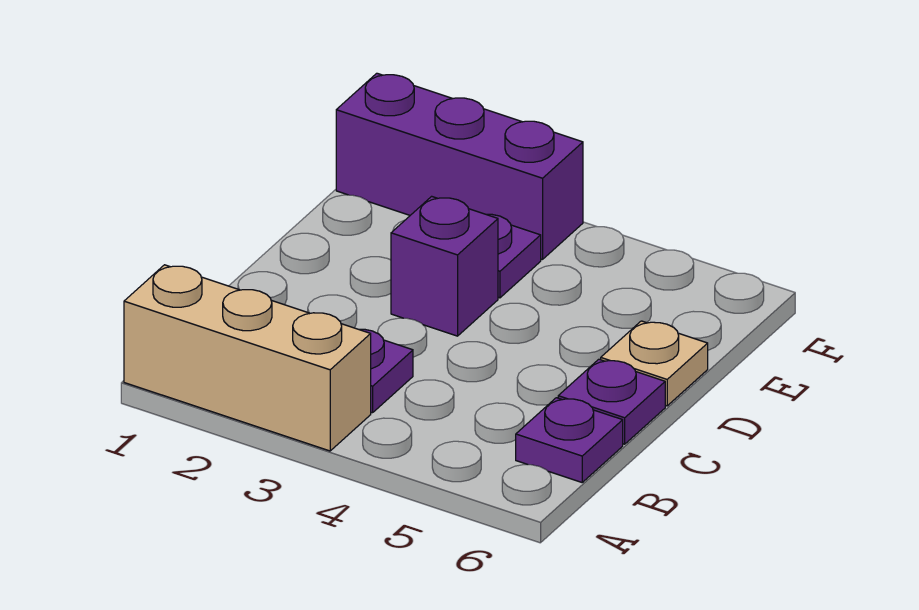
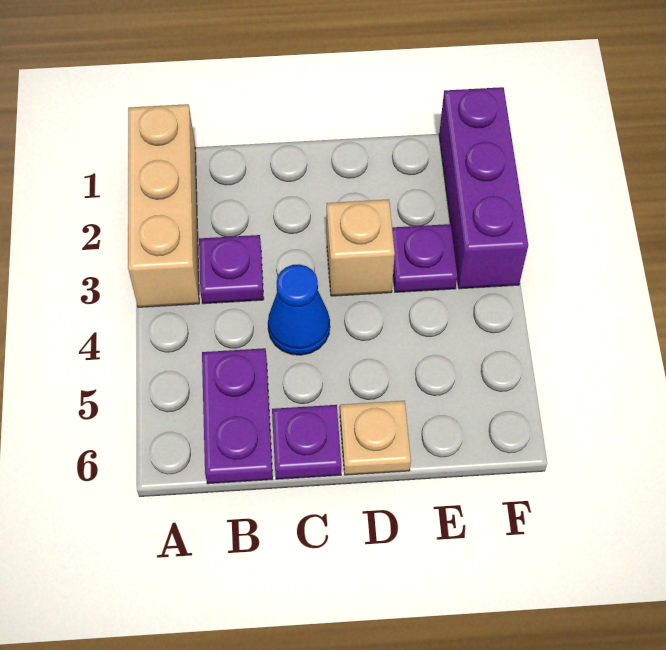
purple plate B6 level 1 -> purple plate B5:B6 level 1
none -> blue cone C4 level 1
purple brick D3 level 1 -> tan brick D3 level 1

